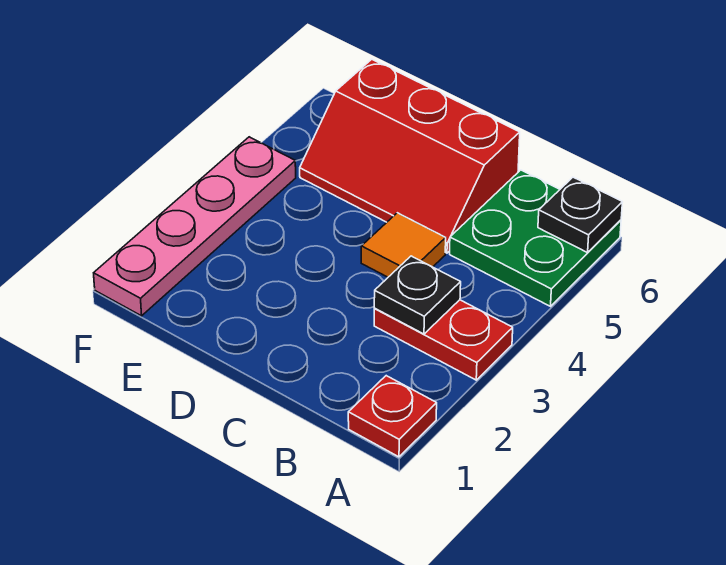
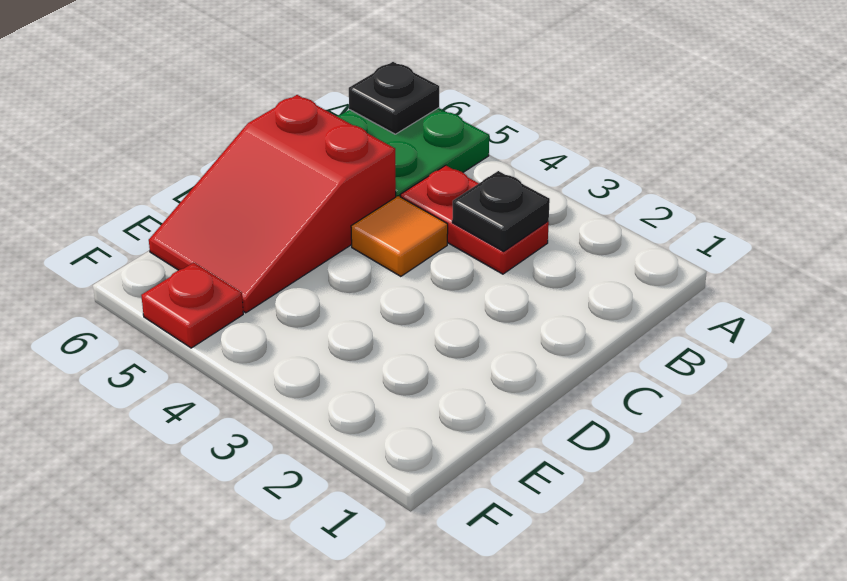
red plate A1 level 1 -> red plate F5 level 1
red plate A3:B3 level 1 -> red plate B3:B4 level 1
red slope C5:E6 level 1 top 6 -> red slope C5:E6 level 1 top C
pink plate F1:F4 level 1 -> none

